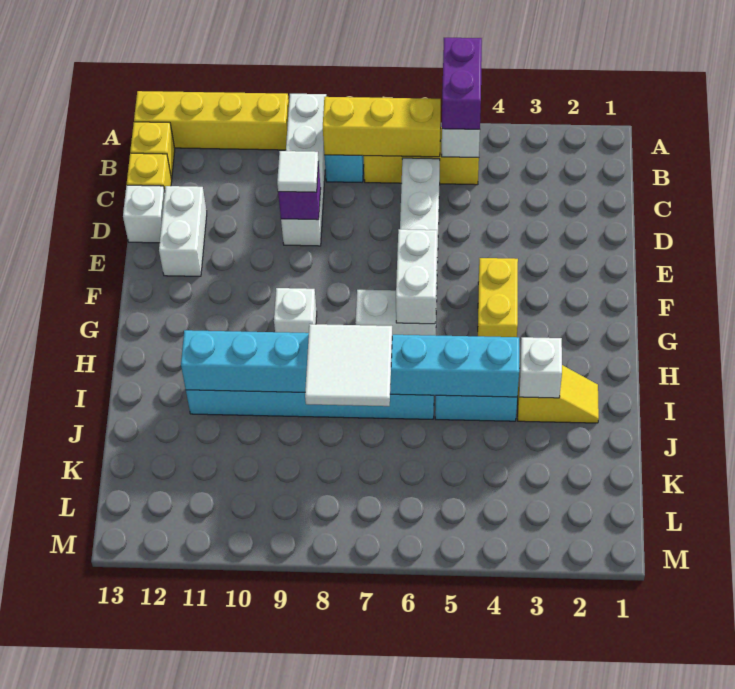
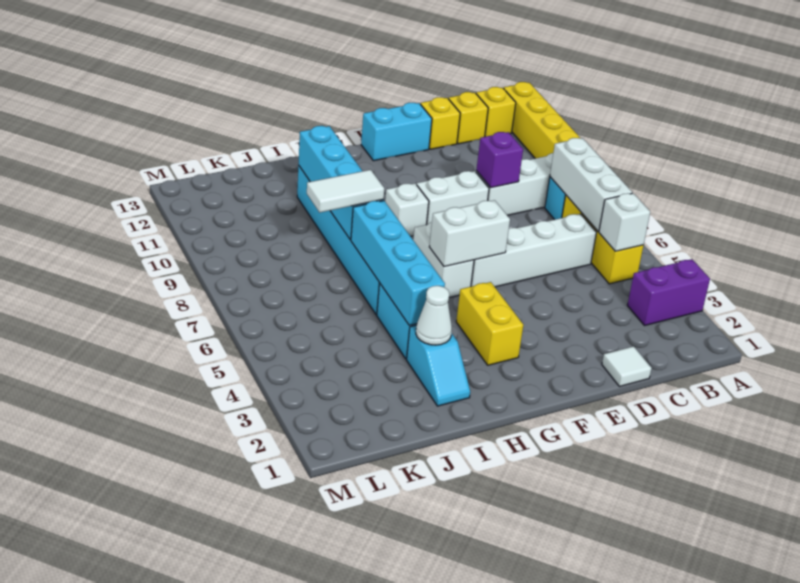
purple brick A5:B5 level 3 -> purple brick A3:B3 level 1
yellow brick B6:B8 level 2 -> white brick B6:B8 level 2
white tile D9 level 3 -> white tile D1 level 1
white brick D12:E12 level 1 -> white brick E9:F9 level 1
white brick D13 level 1 -> yellow brick D13 level 1
none -> cyan brick E13:F13 level 1
yellow brick F4:G4 level 1 -> yellow brick G3:G4 level 1
yellow slope I2:I3 level 1 top 3 -> cyan slope I2:I3 level 1 top 3
white brick I3 level 2 -> white cone I3 level 2
white tile I7:J8 level 3 -> white tile I8:J8 level 3

